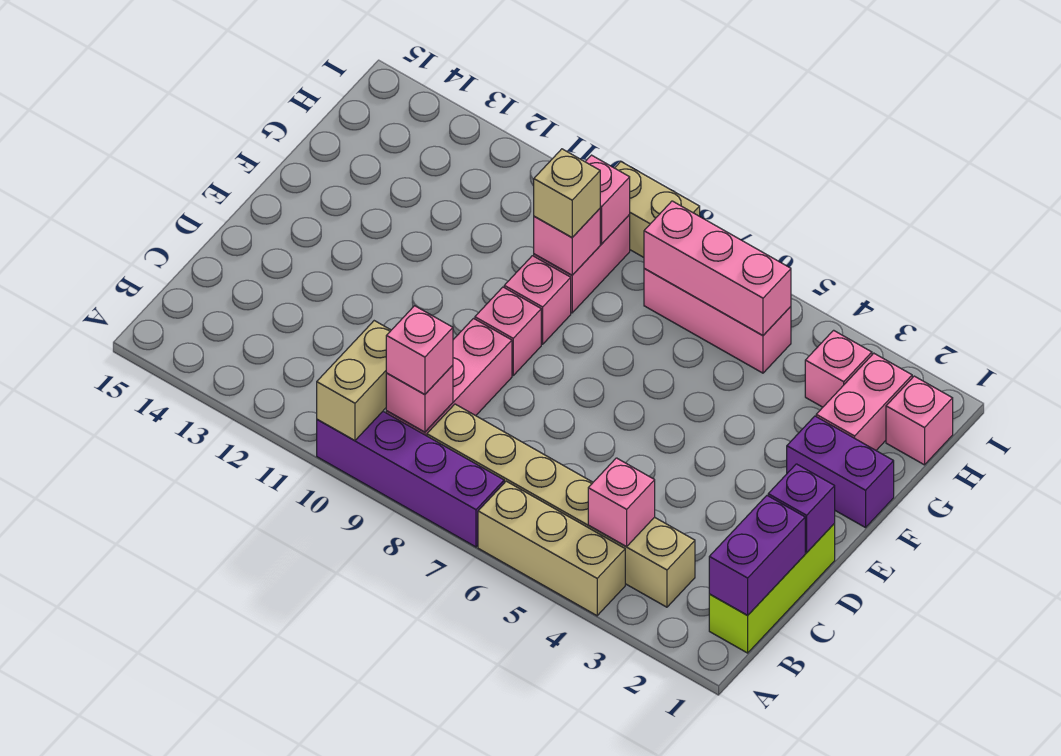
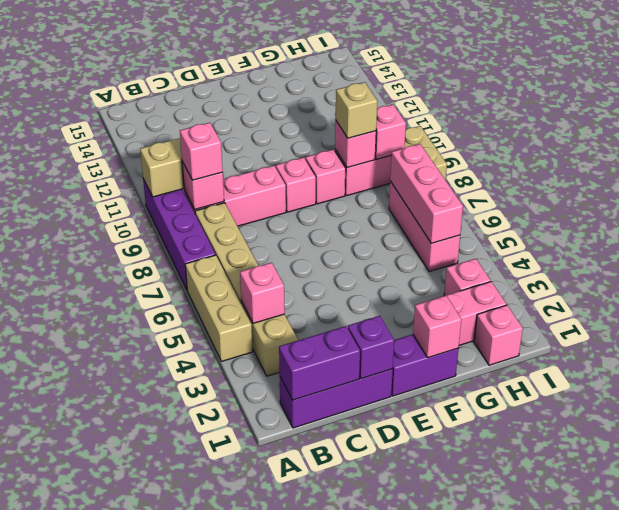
lime brick B1:D1 level 1 -> purple brick B1:D1 level 1
purple brick F1:F2 level 1 -> purple brick E1:F1 level 1
none -> pink brick F1 level 2

